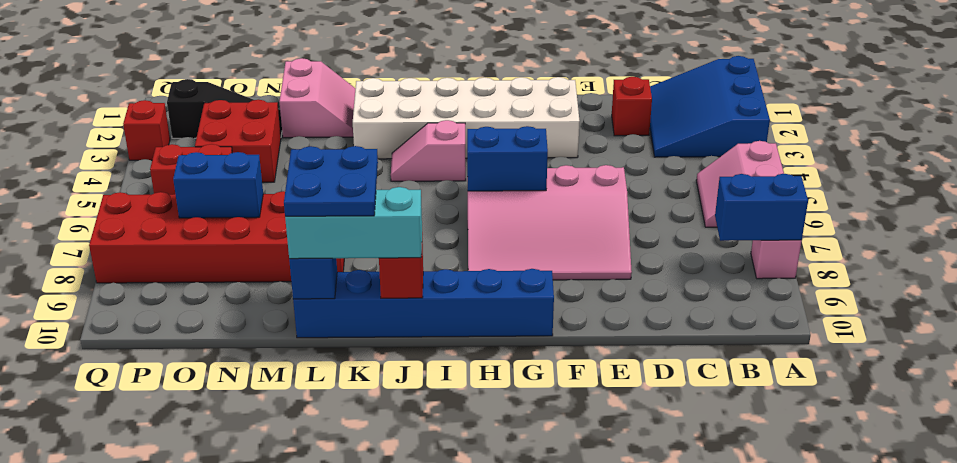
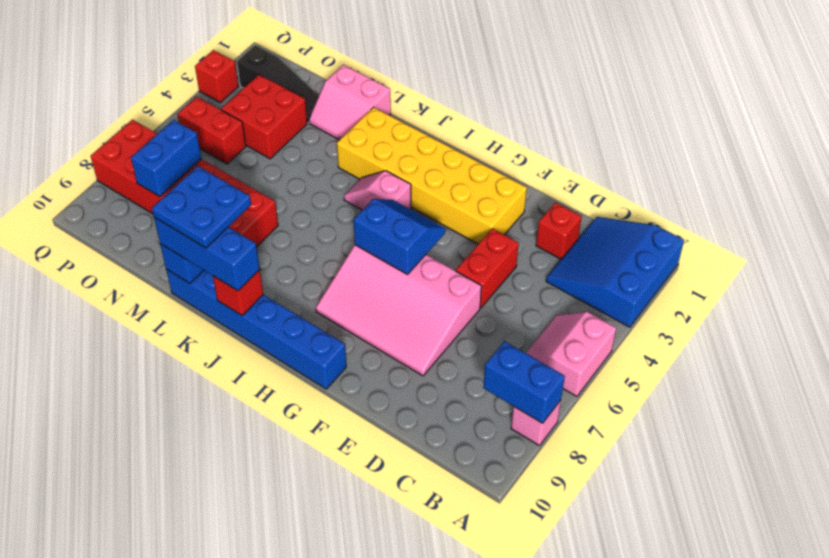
none -> red brick E4:E5 level 1
white brick F2:K3 level 1 -> yellow brick F2:K3 level 1
cyan brick J10:L10 level 3 -> blue brick J10:L10 level 3
pink slope L1:M2 level 1 top M -> pink slope L1:M2 level 1 top 1
blue brick N7:O7 level 2 -> blue brick O7:O8 level 2

